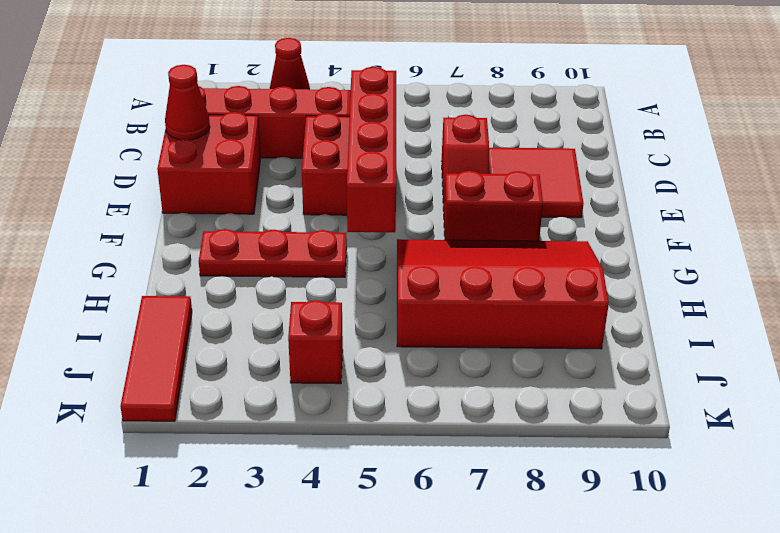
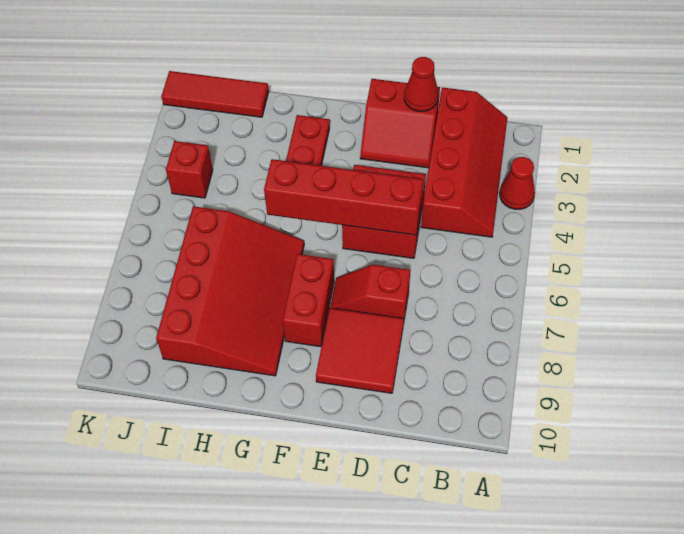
red brick D1:E2 level 1 -> red slope D1:E2 level 1 top 1

